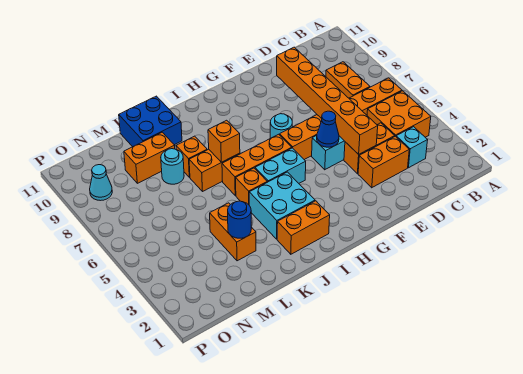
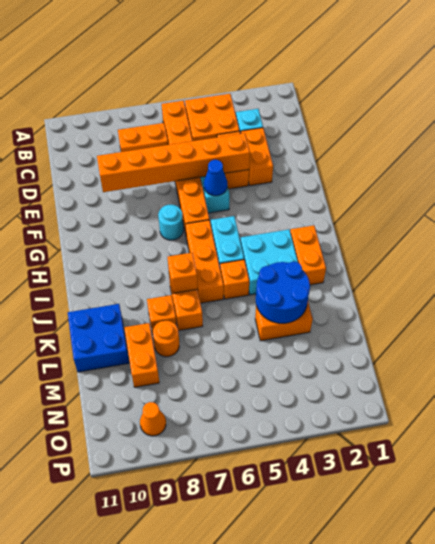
blue round brick L3 level 2 -> blue round brick K3:L4 level 2
cyan round brick L8 level 1 -> orange round brick L8 level 1
cyan cone O9 level 1 -> orange cone O9 level 1

